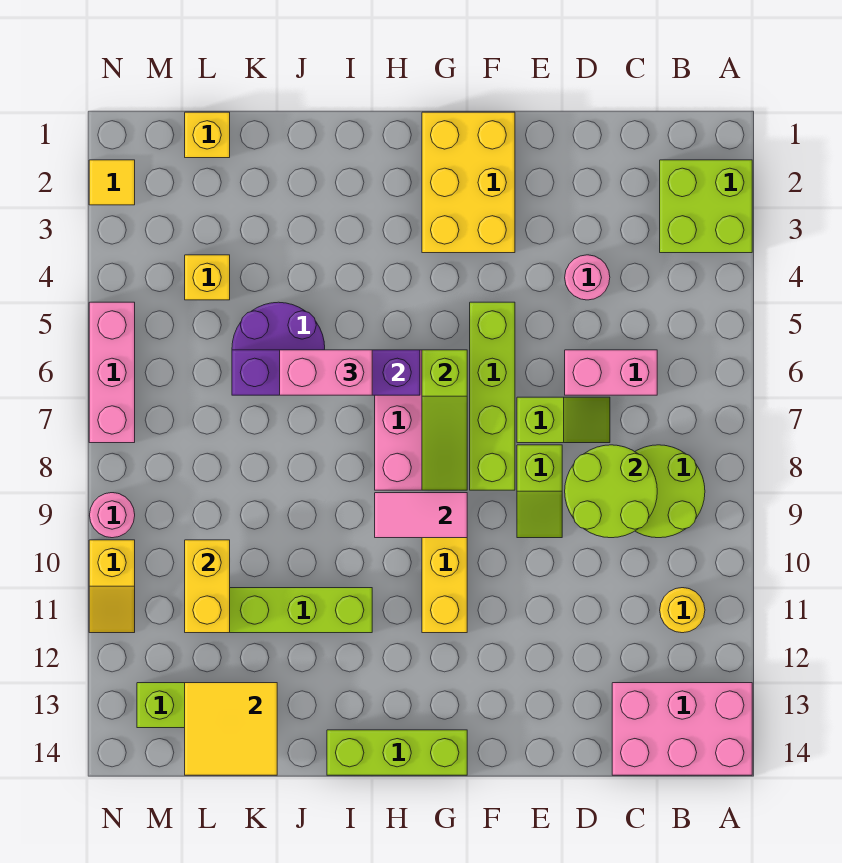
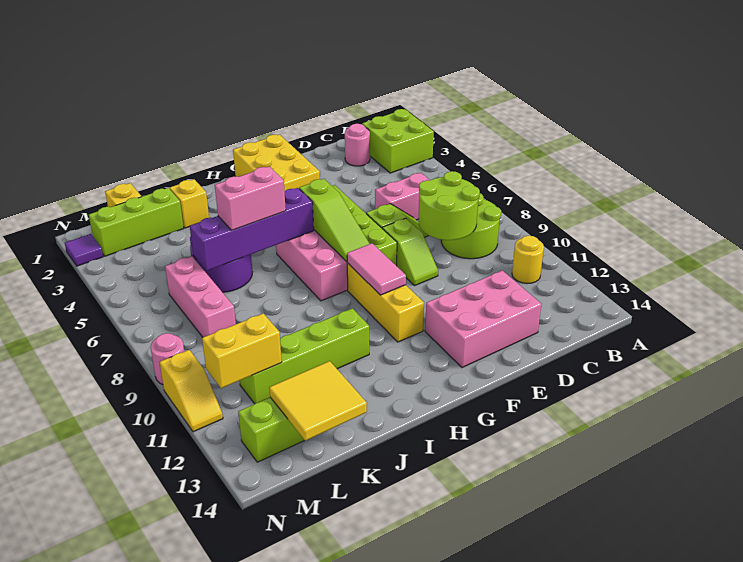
pink brick A13:C14 level 1 -> pink brick D12:F13 level 1
pink round brick D4 level 1 -> pink round brick C2 level 1
pink tile G9:H9 level 2 -> pink tile G9:G10 level 2
lime brick G14:I14 level 1 -> lime brick K2:M2 level 1
yellow brick L4 level 1 -> yellow brick J2 level 1
yellow brick L10:L11 level 2 -> yellow brick L11:M11 level 2
yellow tile N2 level 1 -> purple tile N2 level 1
pink brick N5:N7 level 1 -> pink brick L6:L8 level 1

